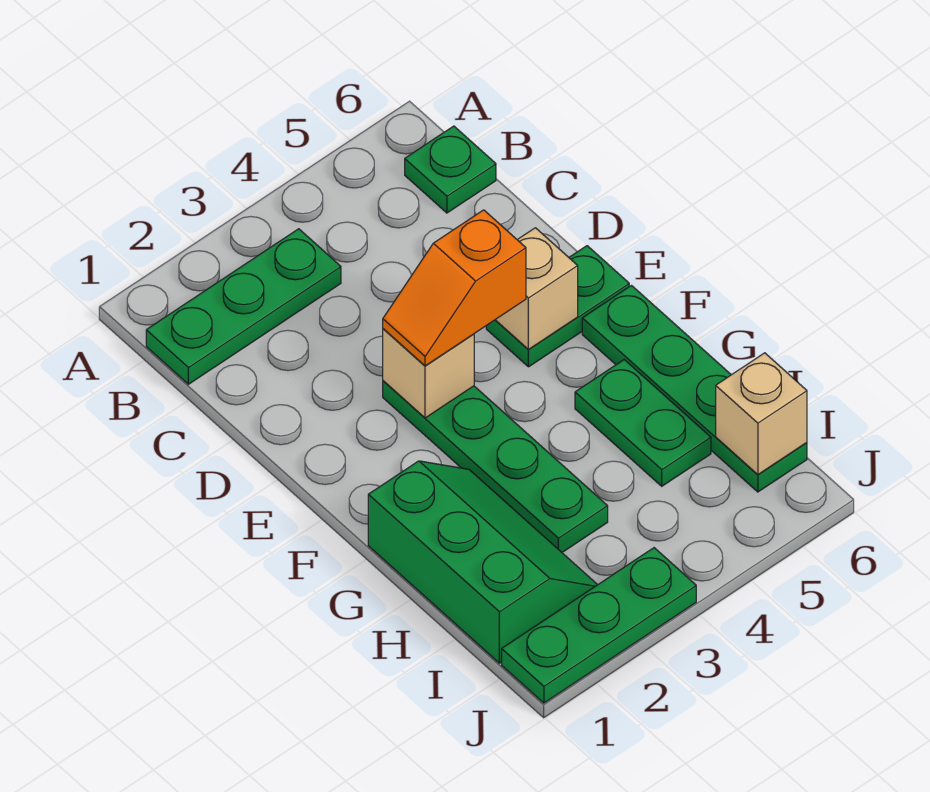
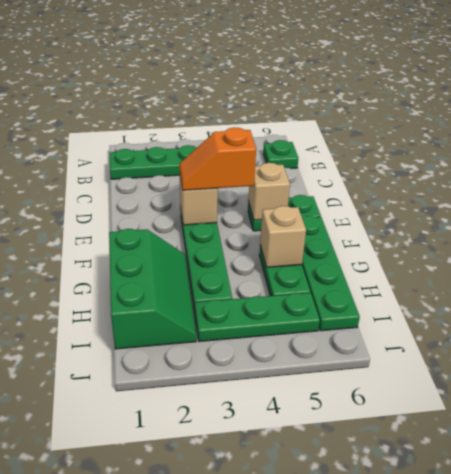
tan brick I6 level 2 -> tan brick G5 level 2
green plate J1:J3 level 1 -> green plate I3:I5 level 1

